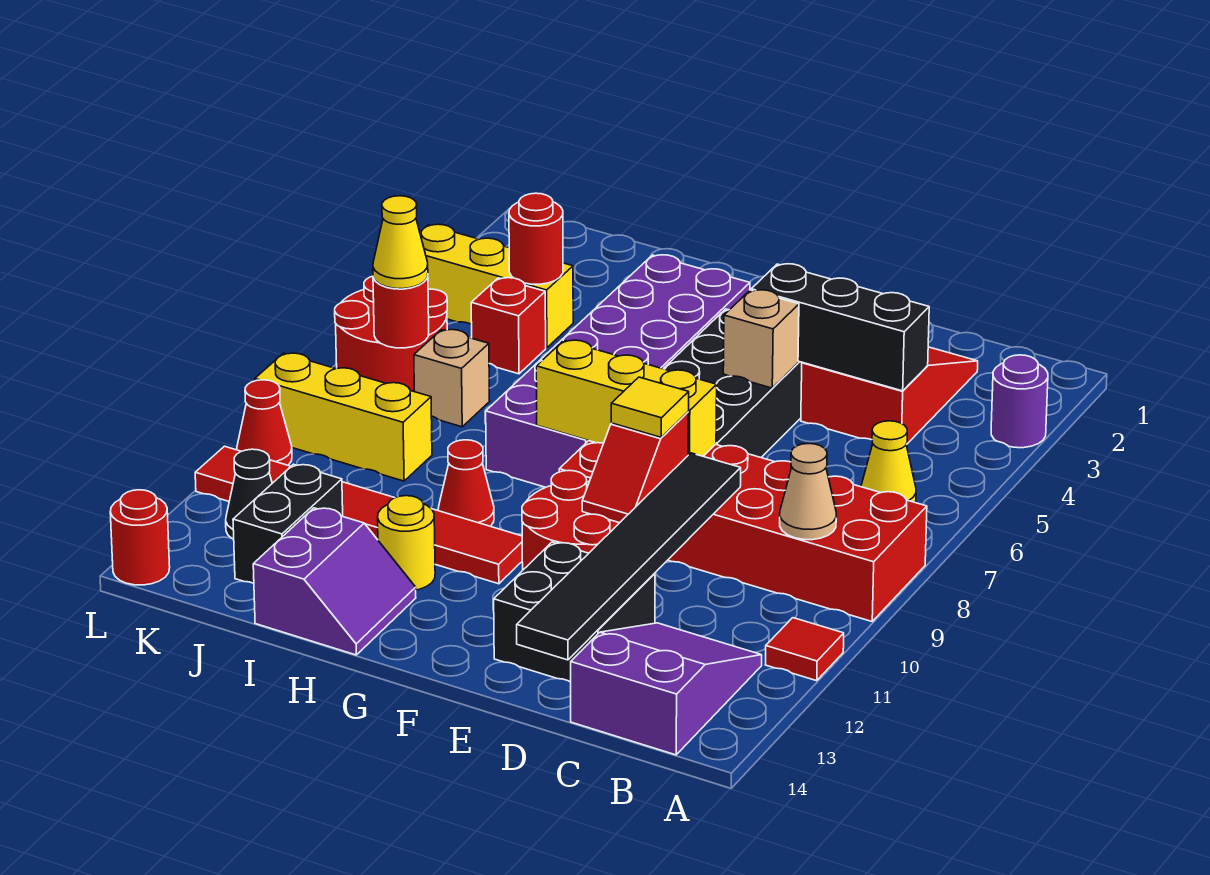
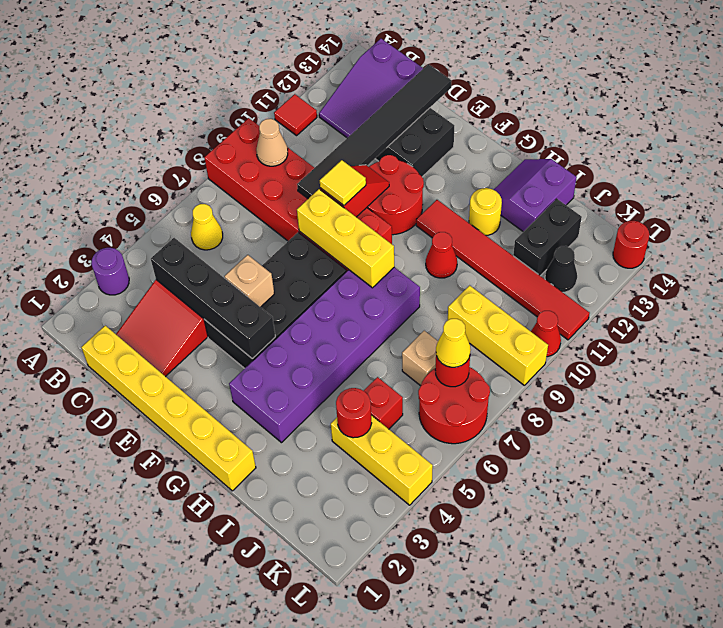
none -> yellow brick C1:H1 level 1
black brick C4:E4 level 2 -> black brick C4:F4 level 2

